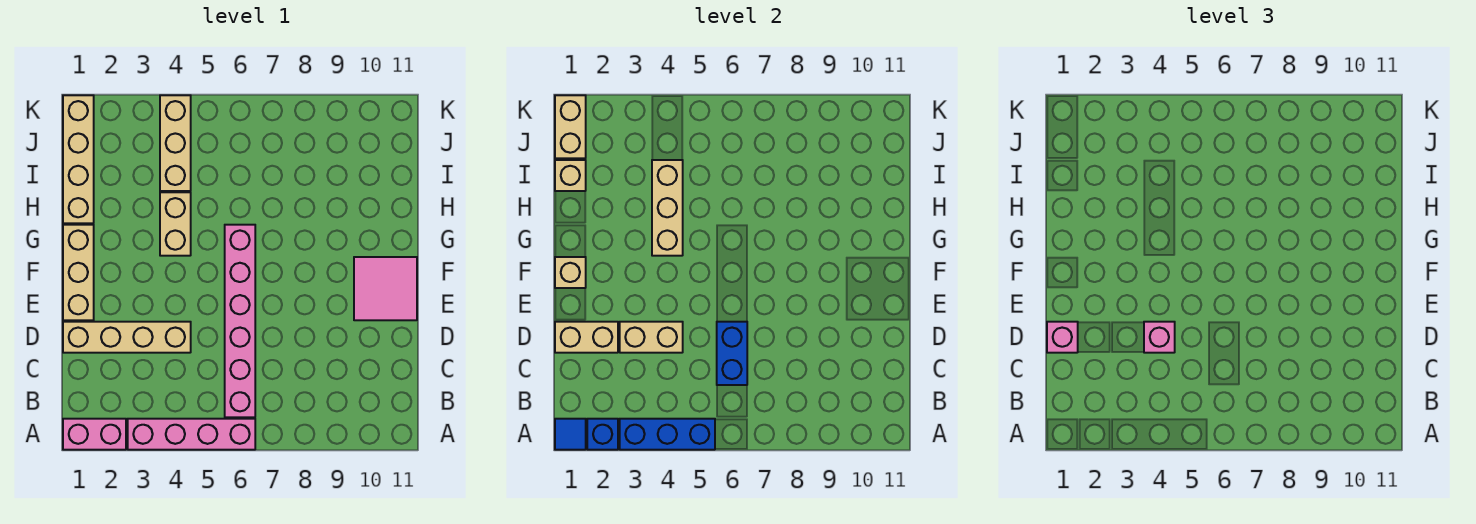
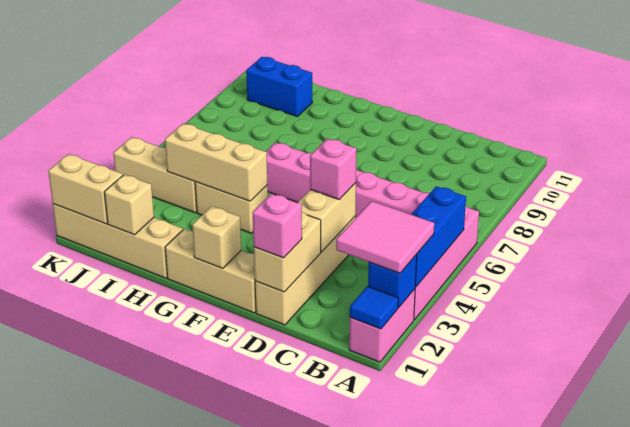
blue brick C6:D6 level 2 -> blue brick I10:J10 level 1
pink tile E10:F11 level 1 -> pink tile A2:B3 level 3

